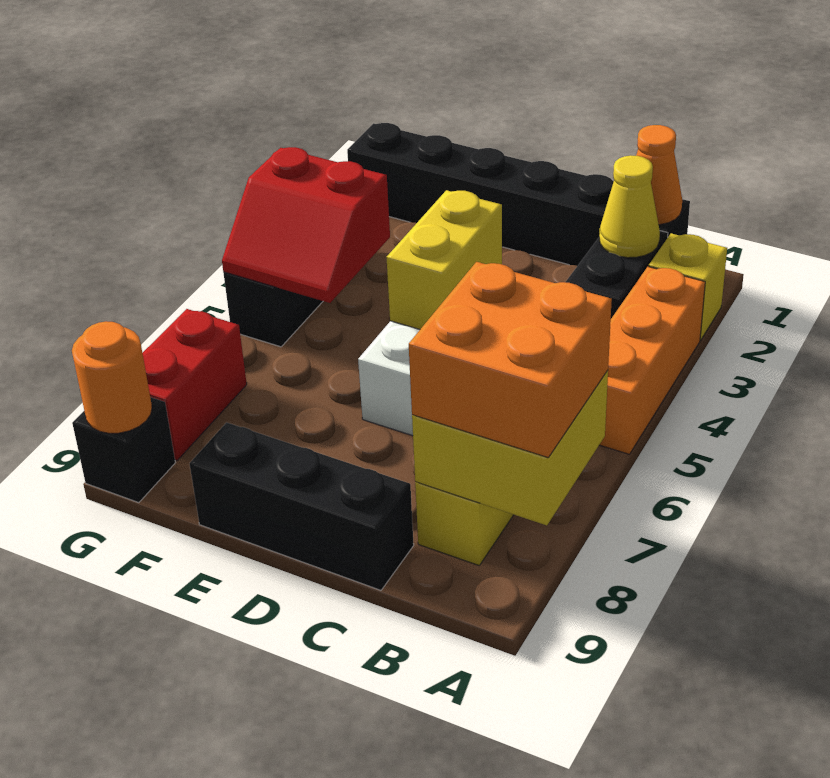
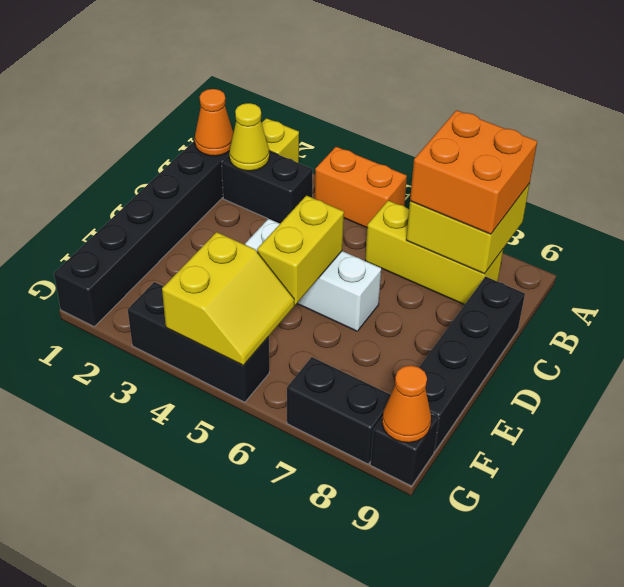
orange brick A3:A5 level 1 -> orange brick A4:A5 level 1
black brick C9:E9 level 1 -> black brick C9:F9 level 1
yellow brick D4:D5 level 2 -> yellow brick D5:E5 level 2
red slope F4:G5 level 2 top 4 -> yellow slope F4:G5 level 2 top 4
red brick G7:G8 level 1 -> black brick G7:G8 level 1
orange round brick G9 level 2 -> orange cone G9 level 2

